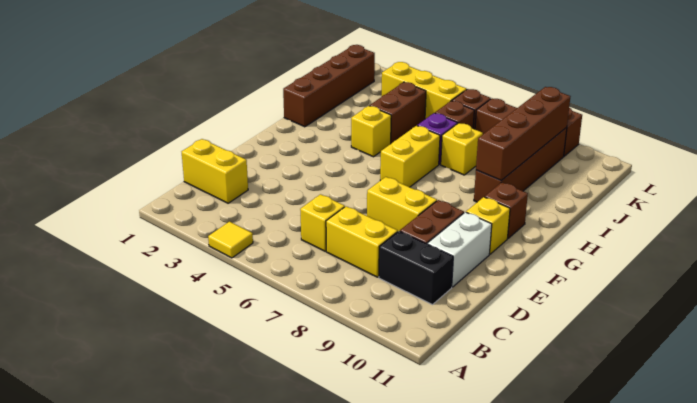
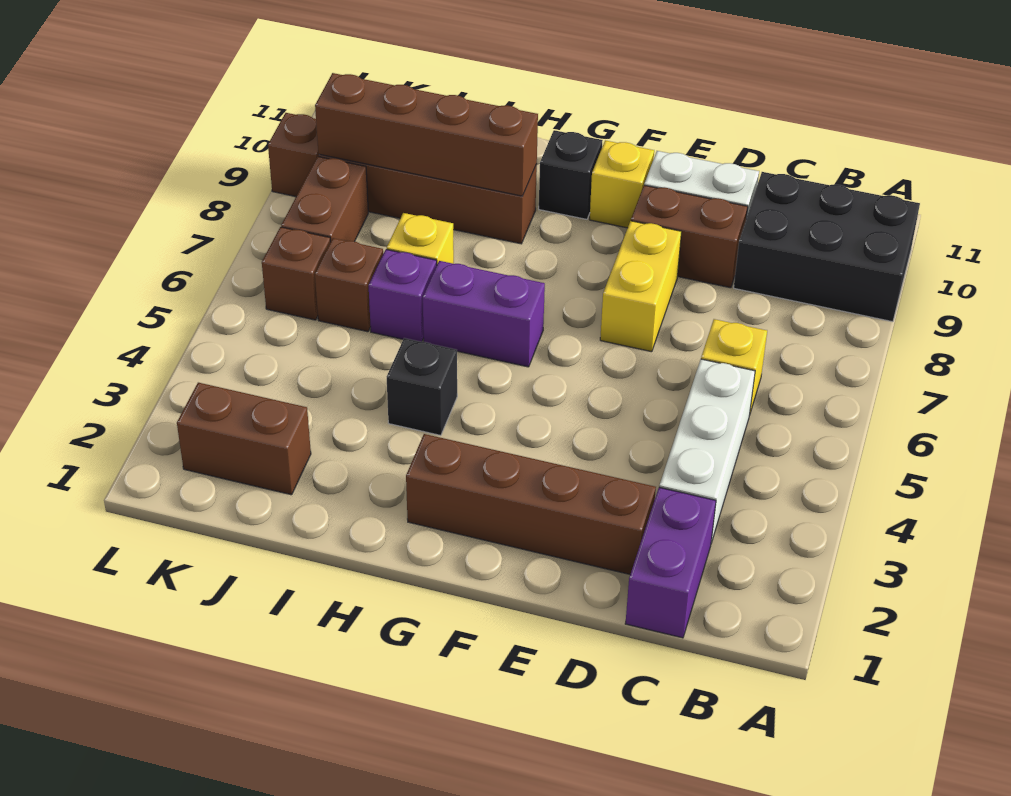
yellow tile A4 level 1 -> none
yellow brick C1:C2 level 1 -> purple brick C1:C2 level 1
none -> white brick C3:C5 level 1
yellow brick C7:C8 level 1 -> none
black brick C9:C10 level 1 -> black brick A9:C10 level 1
yellow brick G6:H6 level 1 -> purple brick G6:H6 level 1
brown brick G10 level 1 -> black brick G10 level 1
brown brick H1:K1 level 1 -> brown brick D2:G2 level 1
yellow brick H4 level 1 -> black brick H4 level 1
brown brick I4:J4 level 1 -> brown brick J2:K2 level 1
yellow brick K3:K5 level 1 -> none

